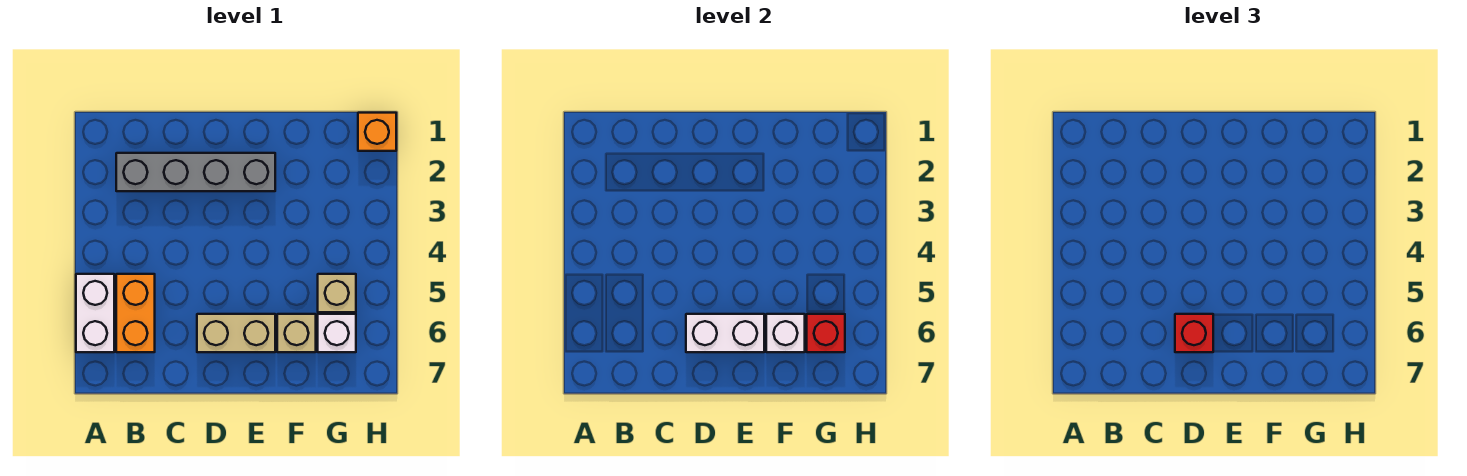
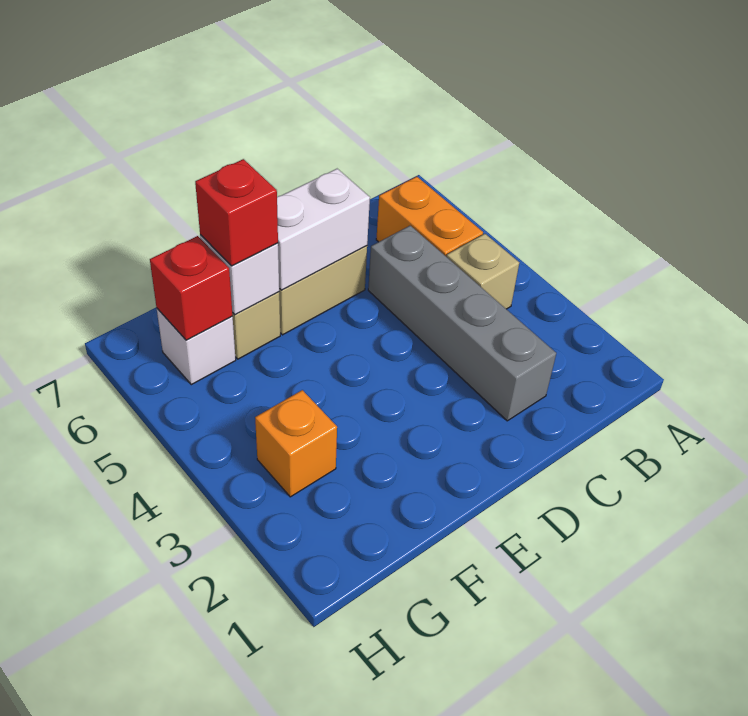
white brick A5:A6 level 1 -> none
grey brick B2:E2 level 1 -> grey brick C2:C5 level 1
red brick D6 level 3 -> red brick F6 level 3
tan brick G5 level 1 -> tan brick B4 level 1
orange brick H1 level 1 -> orange brick G3 level 1

